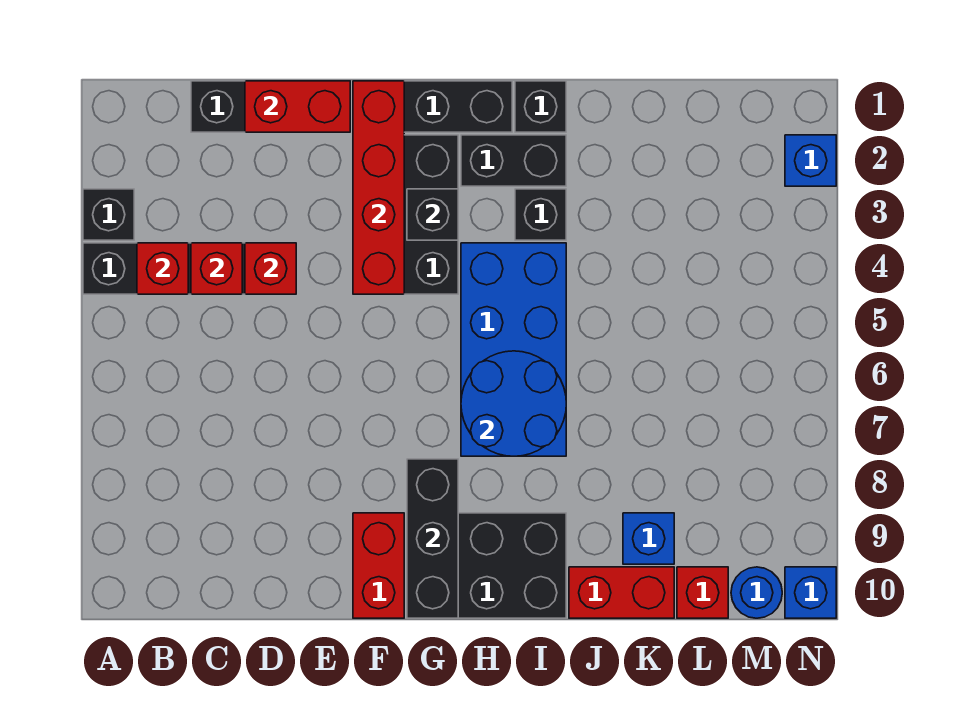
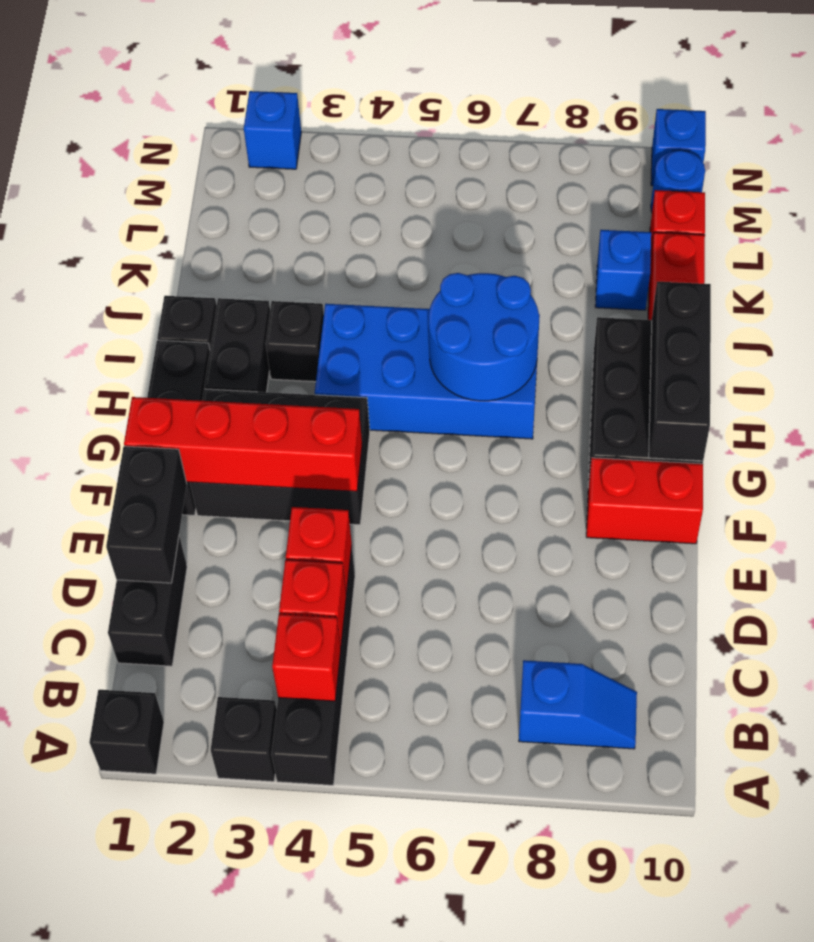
none -> blue slope B8:B9 level 1 top 8
red brick D1:E1 level 2 -> black brick D1:E1 level 2
black brick G3 level 2 -> black brick A1 level 1
black brick G8:G10 level 2 -> black brick G10:I10 level 2

